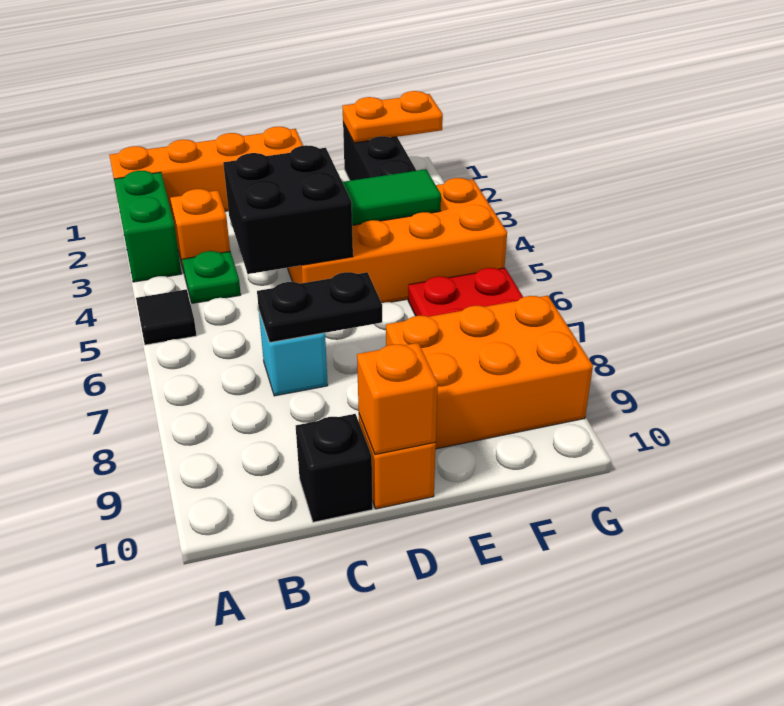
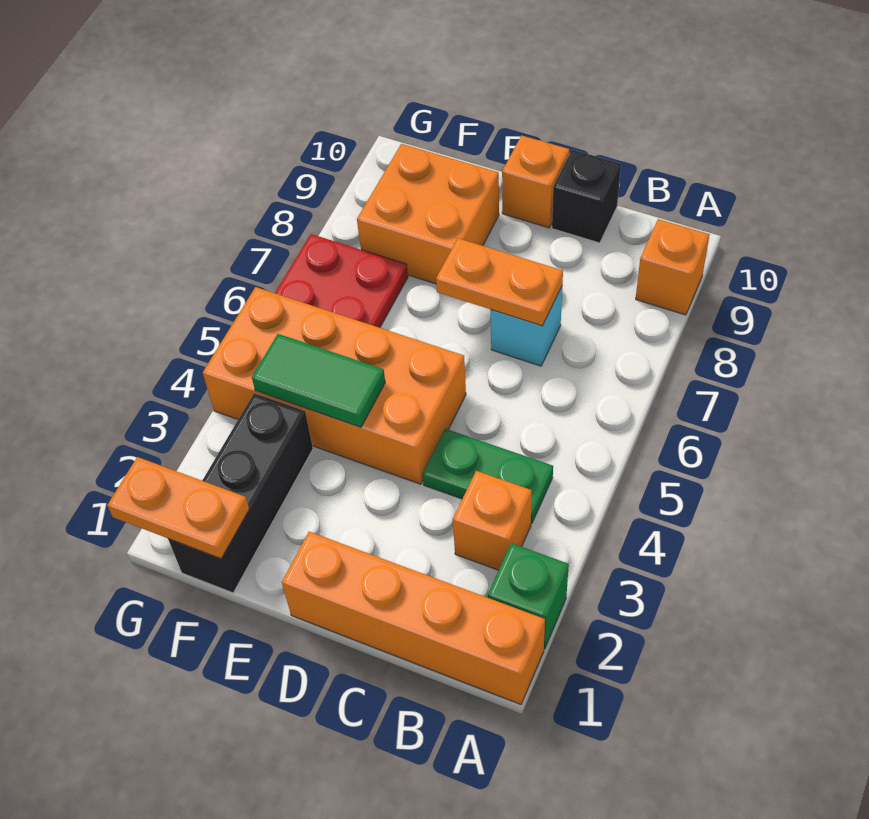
green brick A2:A3 level 1 -> green brick A2 level 1
black tile A5 level 1 -> none
green plate B4 level 1 -> green plate B4:C4 level 1
black brick C4:D5 level 2 -> none
black plate C7:D7 level 2 -> orange plate C7:D7 level 2
orange brick D10 level 2 -> orange brick A9 level 1
orange brick E8:G9 level 1 -> orange brick E8:F9 level 1

